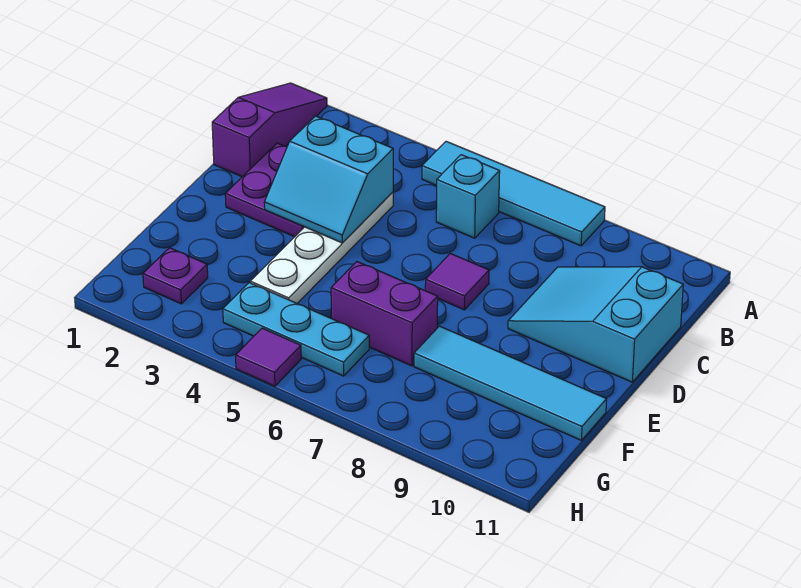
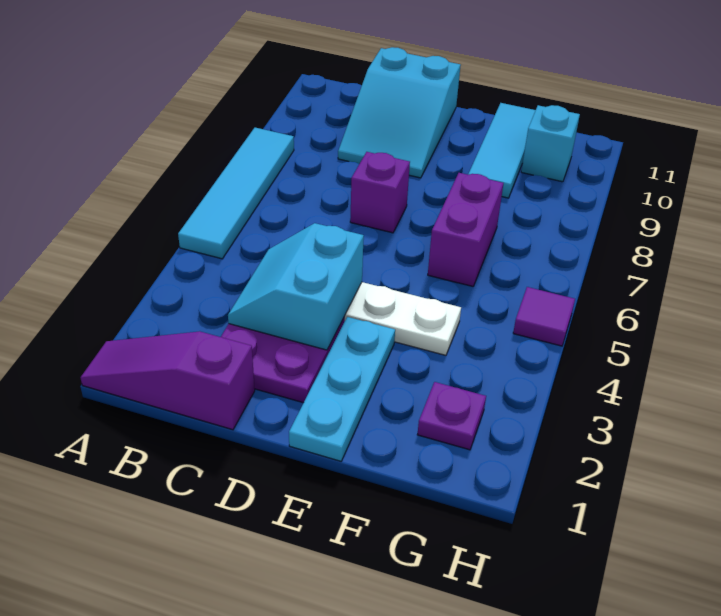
cyan brick B6 level 1 -> cyan brick G10 level 1
cyan slope C3:D4 level 2 top C -> cyan slope C3:D4 level 2 top D
purple tile D7 level 1 -> purple brick D7 level 1
cyan tile F8:F11 level 1 -> cyan tile F9:F11 level 1
cyan plate G4:G6 level 1 -> cyan plate E1:E3 level 1

